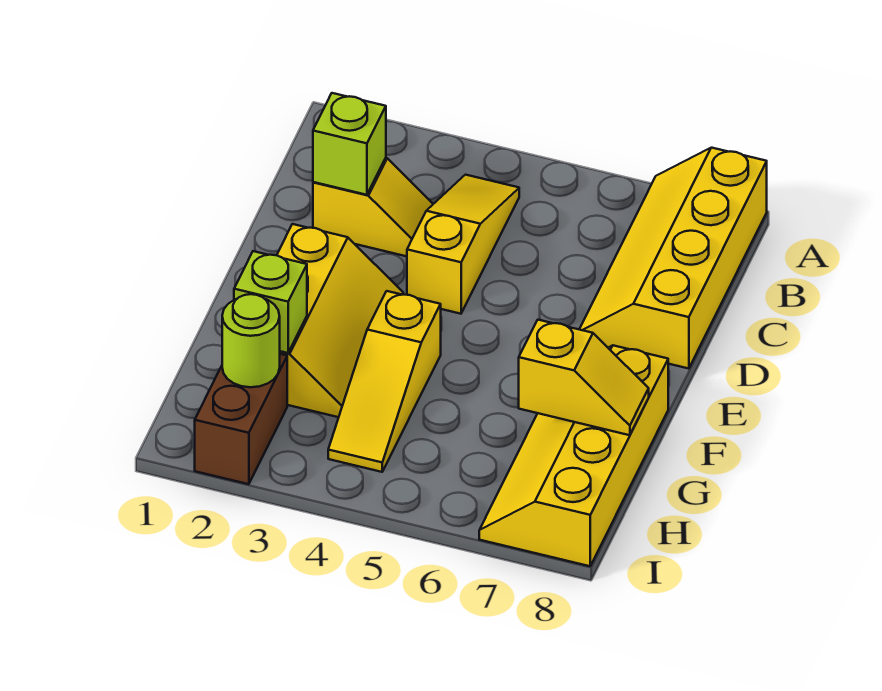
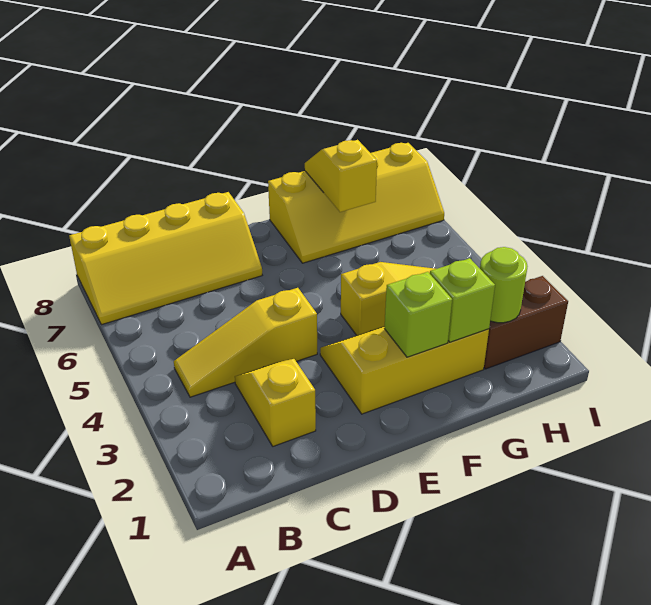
lime brick C2 level 2 -> lime brick F2 level 2

